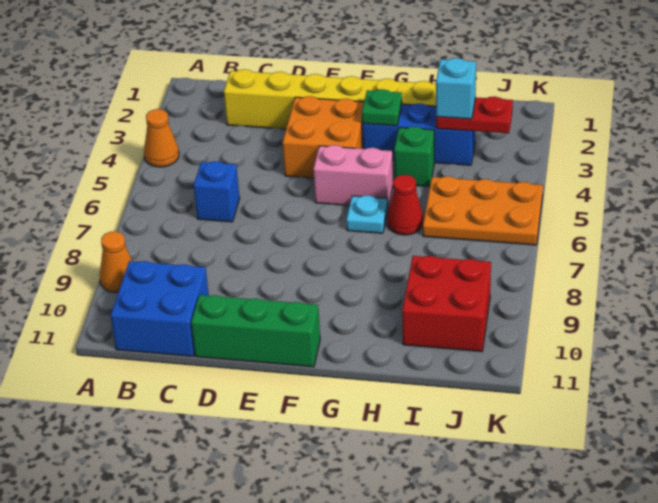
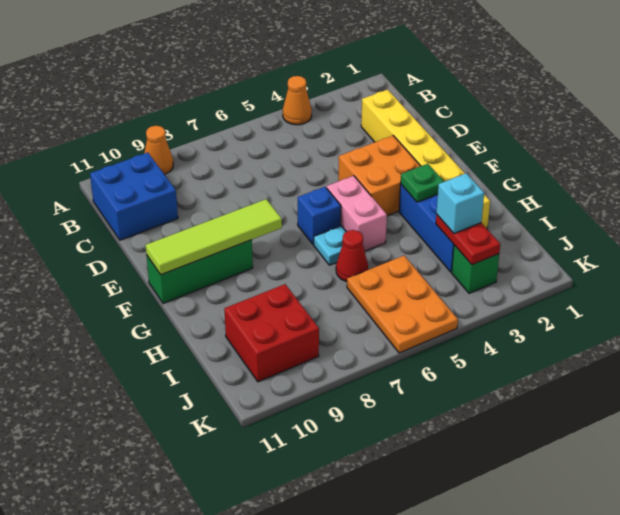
blue brick C6 level 1 -> blue brick F6 level 1
green brick D11:F11 level 1 -> green brick F9:F11 level 1
none -> lime tile F8:F11 level 2
green brick H4 level 1 -> green brick J3 level 1

